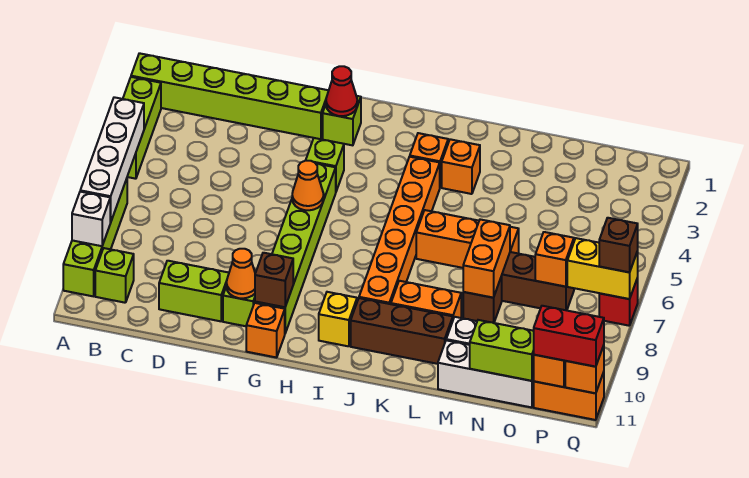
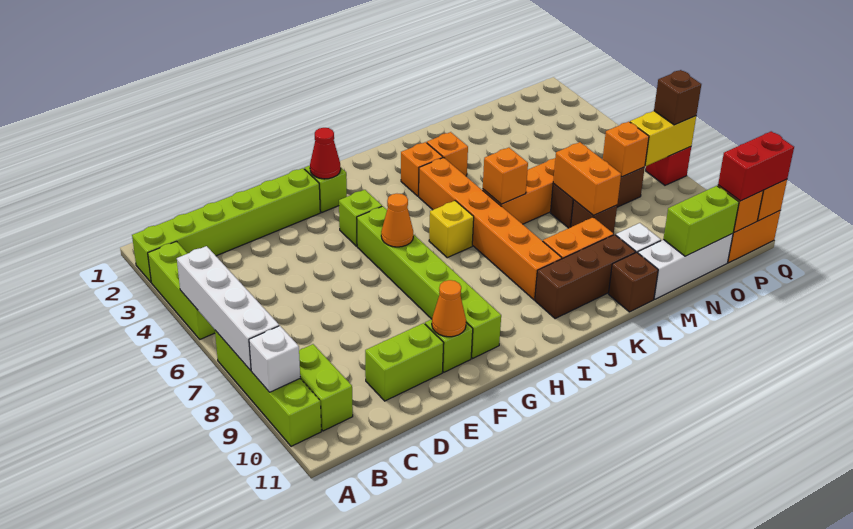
lime brick B10 level 1 -> lime brick B9:B10 level 1
brown brick G10 level 2 -> brown brick L11 level 1
orange brick G11 level 1 -> orange brick K6 level 2
yellow brick I10 level 1 -> yellow brick I6 level 1

